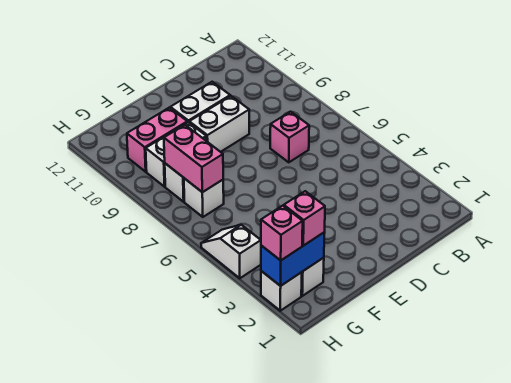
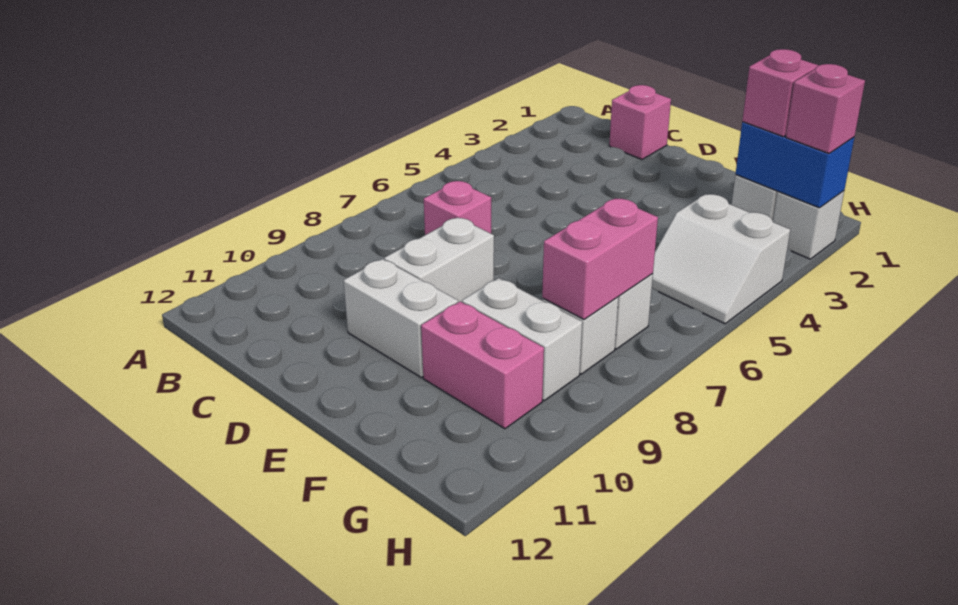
none -> pink brick C1 level 1
white brick D9:E9 level 1 -> white brick D8:D9 level 1
white slope H4:H5 level 1 top 4 -> white slope G4:H5 level 1 top 4

